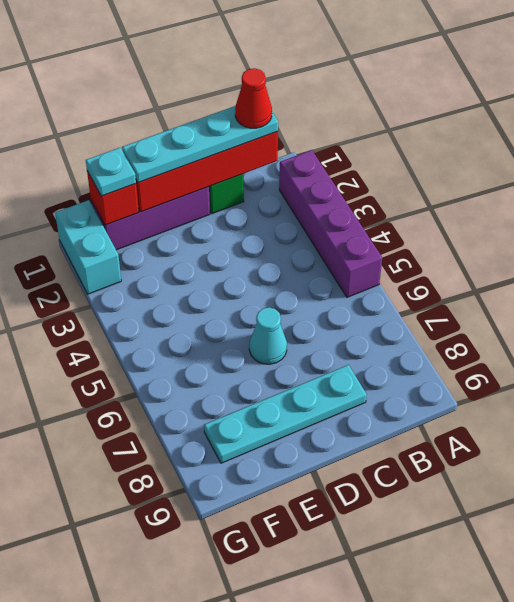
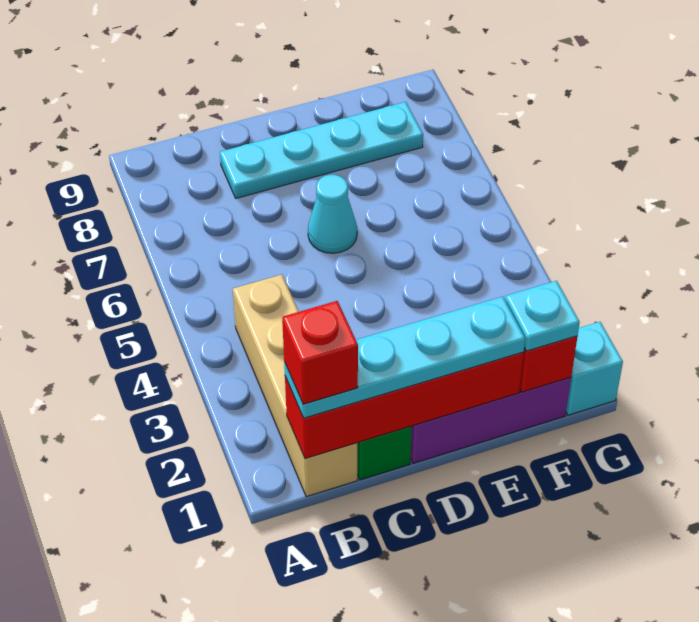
purple brick A2:A5 level 1 -> none
none -> tan brick B1:B4 level 1
red cone B1 level 4 -> red brick B1 level 4
cyan brick G1:G2 level 1 -> cyan brick G1 level 1

